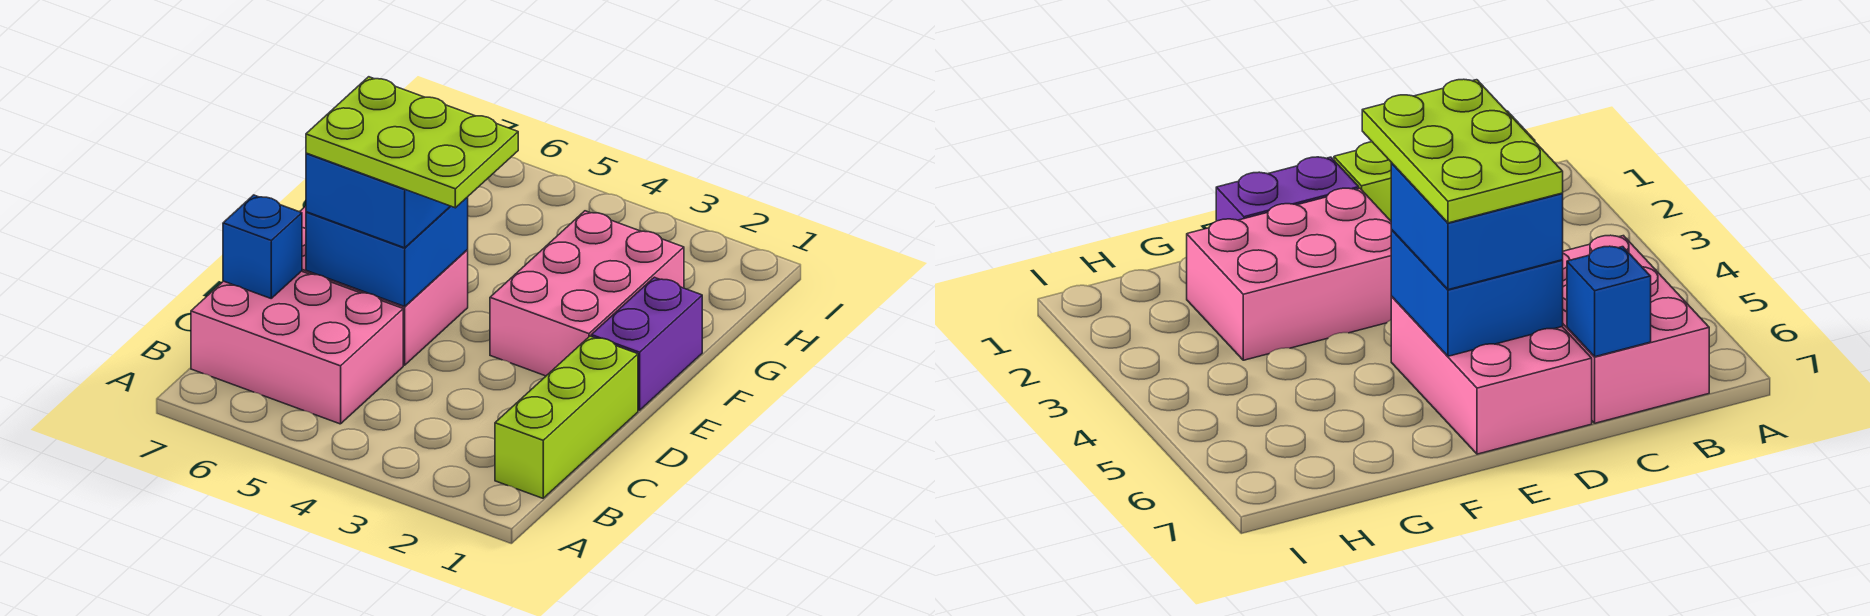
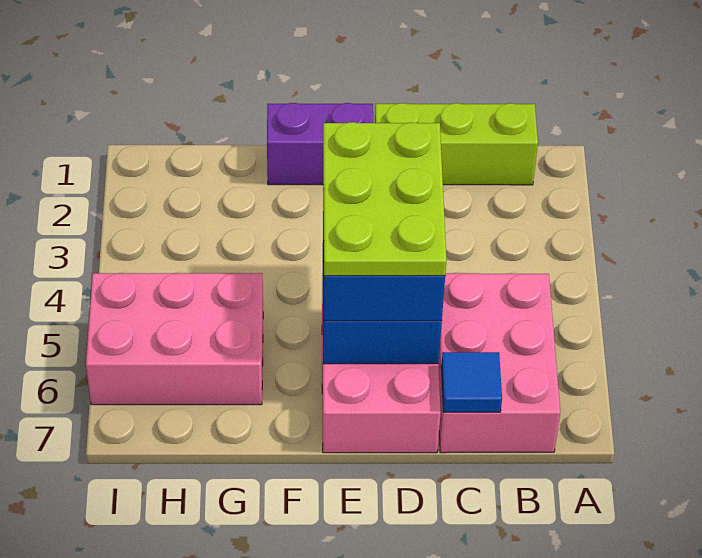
blue brick C7 level 2 -> blue tile C7 level 2
pink brick E2:G3 level 1 -> pink brick G5:I6 level 1

